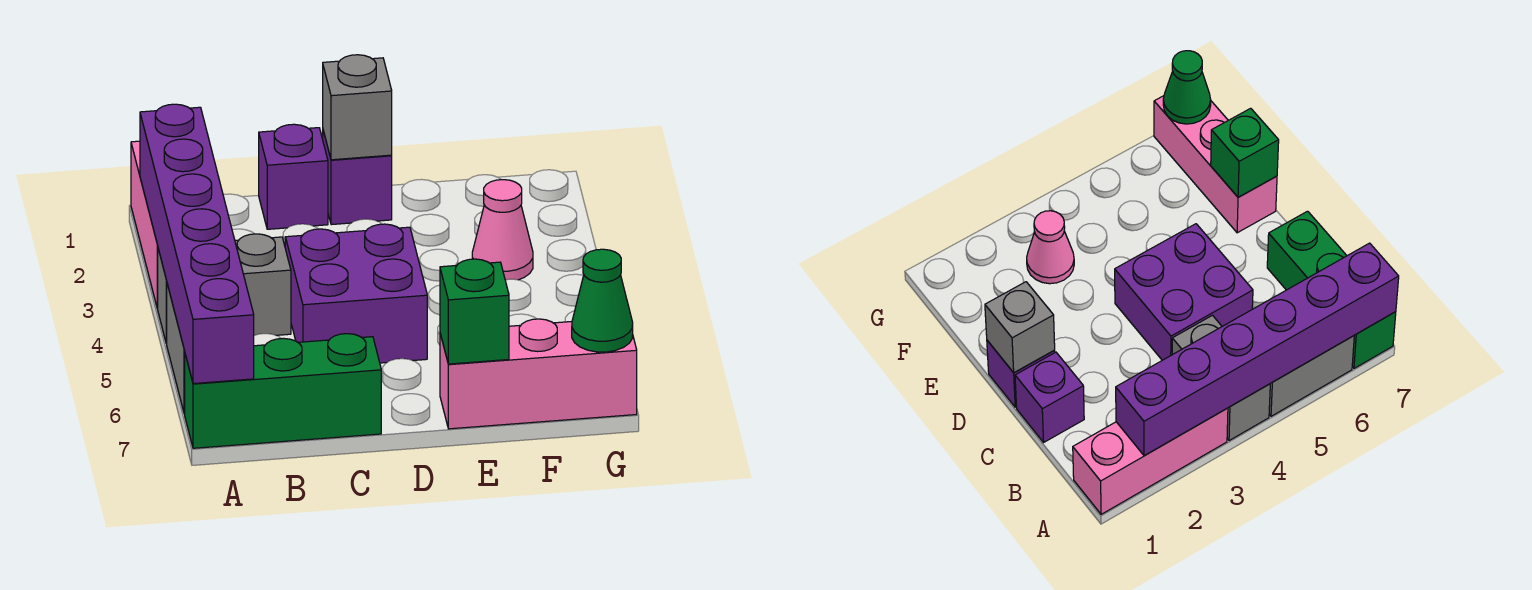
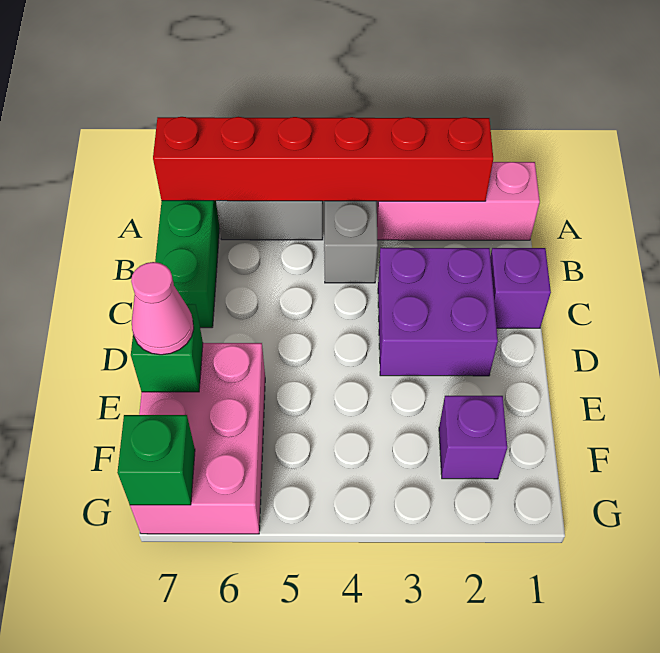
purple brick A2:A7 level 2 -> red brick A2:A7 level 2
purple brick C4:D5 level 1 -> purple brick C2:D3 level 1
purple brick D1 level 1 -> purple brick F2 level 1
grey brick D1 level 2 -> none
pink brick E7:G7 level 1 -> pink brick E6:G7 level 1
pink cone F3 level 1 -> pink cone E7 level 3
green cone G7 level 2 -> green brick G7 level 2

